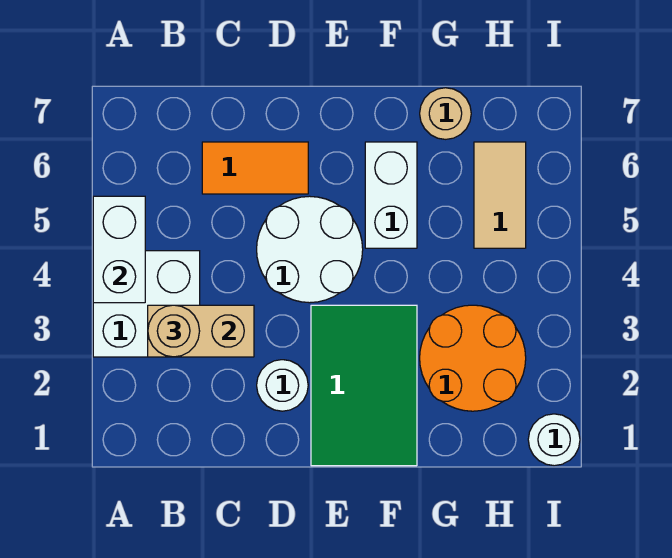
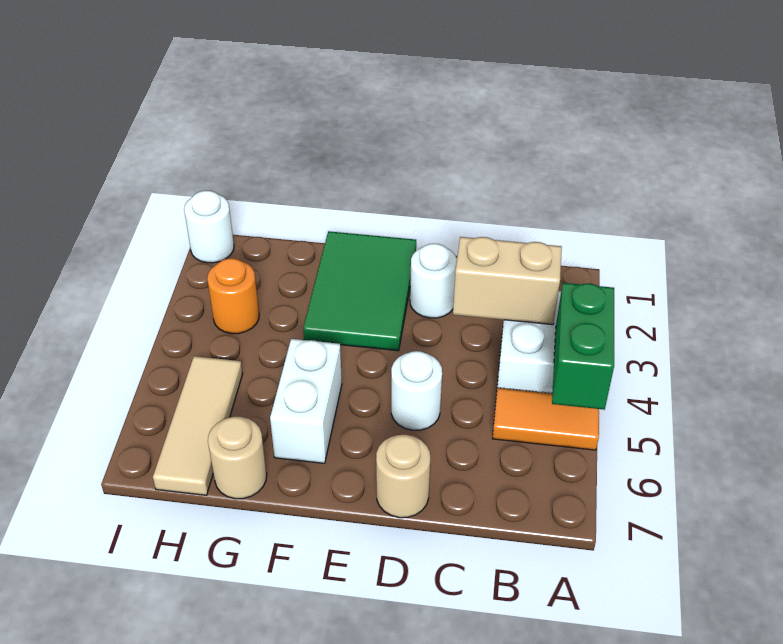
white brick A4:A5 level 2 -> green brick A4:A5 level 2
tan round brick B3 level 3 -> tan round brick D7 level 1
orange tile C6:D6 level 1 -> orange tile A5:B5 level 1
white round brick D4:E5 level 1 -> white round brick D5 level 1
orange round brick G2:H3 level 1 -> orange round brick H3 level 1
tan tile H5:H6 level 1 -> tan tile H5:H7 level 1

